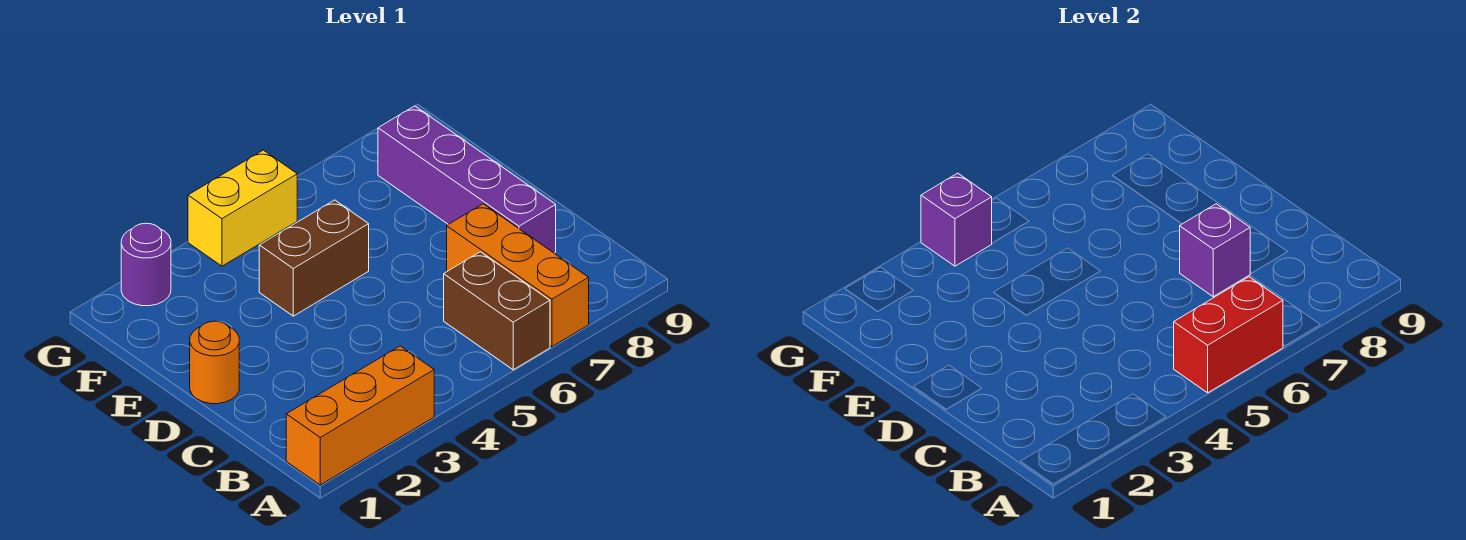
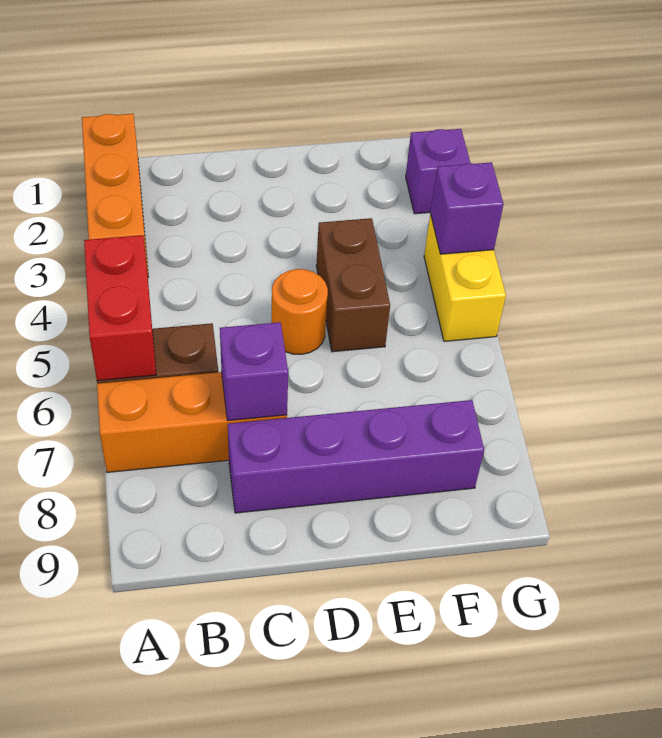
orange round brick D1 level 1 -> orange round brick D5 level 1
purple round brick G2 level 1 -> purple brick G2 level 1

